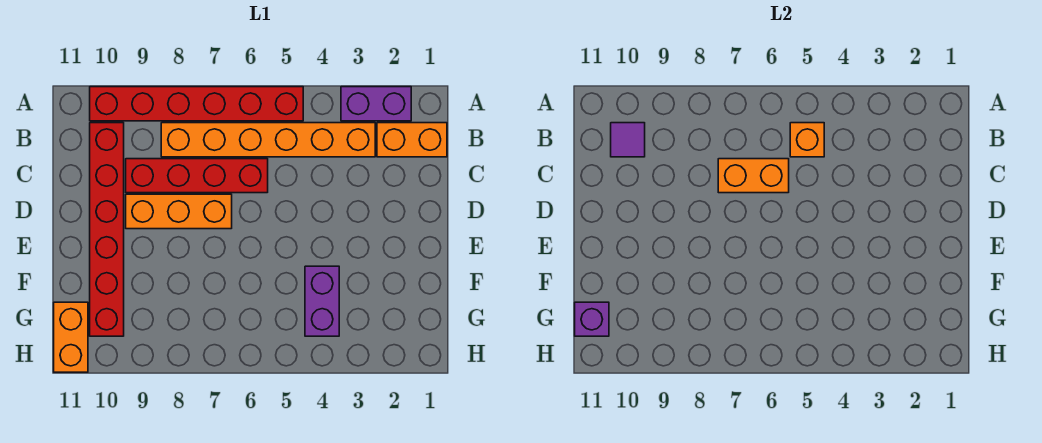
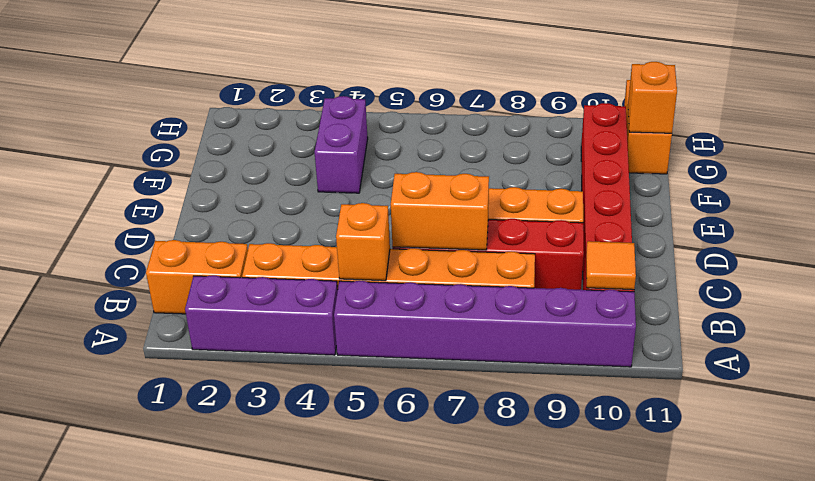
purple brick A2:A3 level 1 -> purple brick A2:A4 level 1
red brick A5:A10 level 1 -> purple brick A5:A10 level 1
purple tile B10 level 2 -> orange tile B10 level 2
purple brick G11 level 2 -> orange brick G11 level 2

